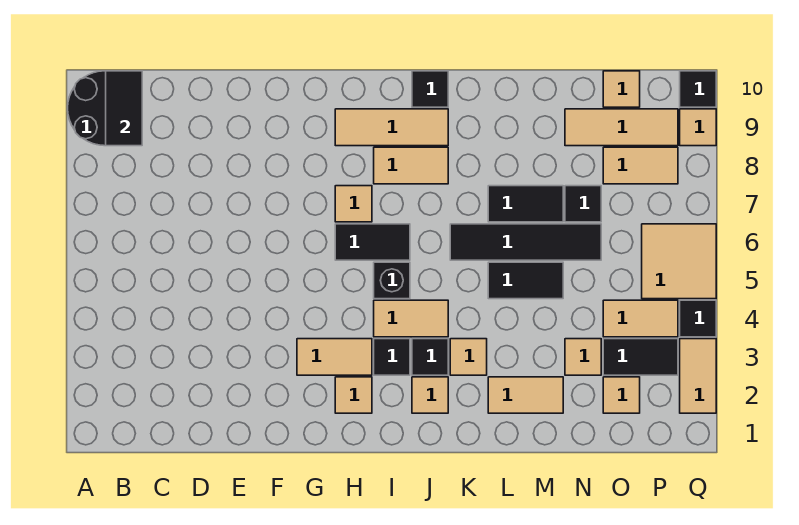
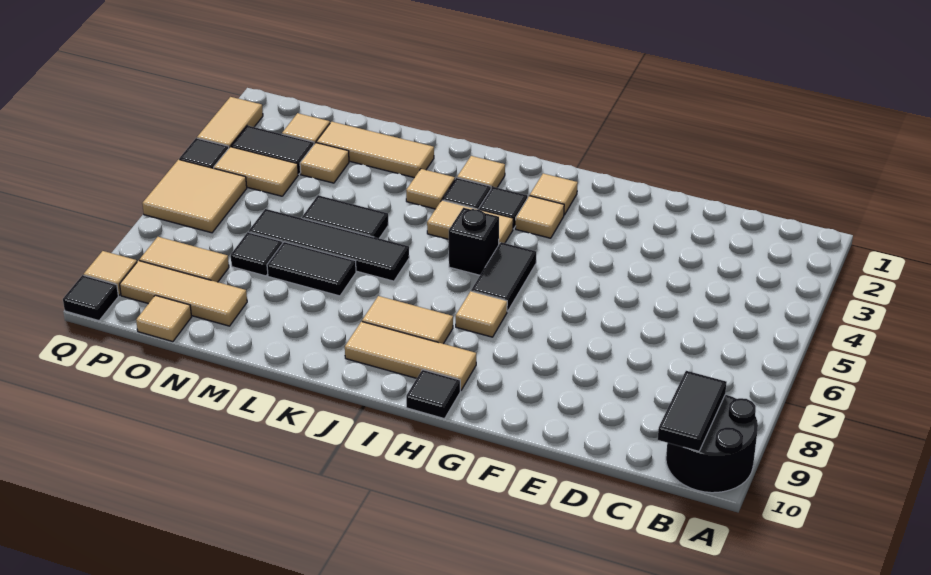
tan tile G3:H3 level 1 -> tan tile H3 level 1
black tile H6:I6 level 1 -> black tile H5:H6 level 1
black tile J10 level 1 -> black tile H10 level 1
tan tile L2:M2 level 1 -> tan tile L2:N2 level 1

